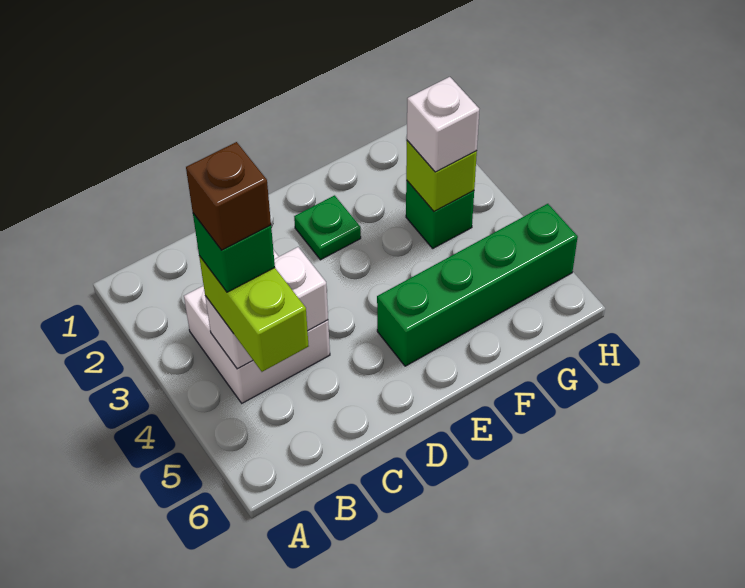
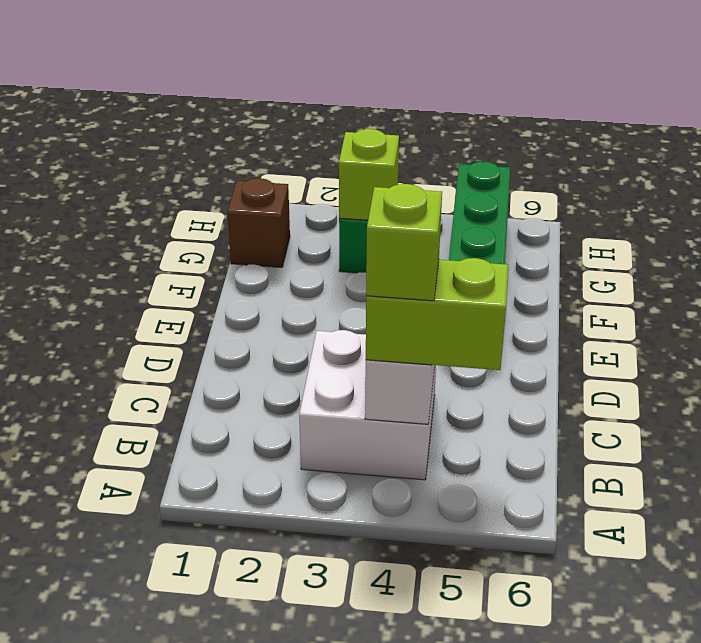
green brick B4 level 4 -> lime brick B4 level 4
brown brick B4 level 5 -> brown brick G1 level 1
green plate E2 level 1 -> none
white brick G3 level 3 -> none

